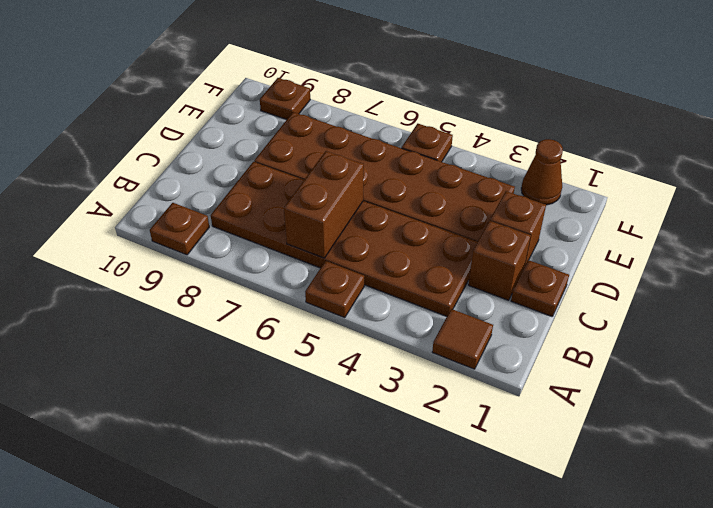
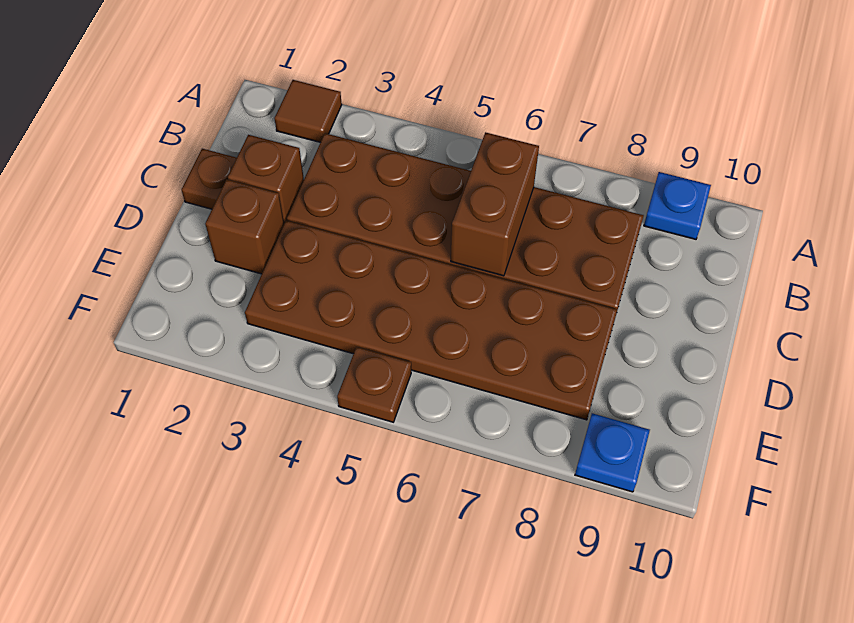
brown plate A5 level 1 -> none
brown plate A9 level 1 -> blue plate A9 level 1
brown cone F2 level 1 -> none
brown plate F9 level 1 -> blue plate F9 level 1

